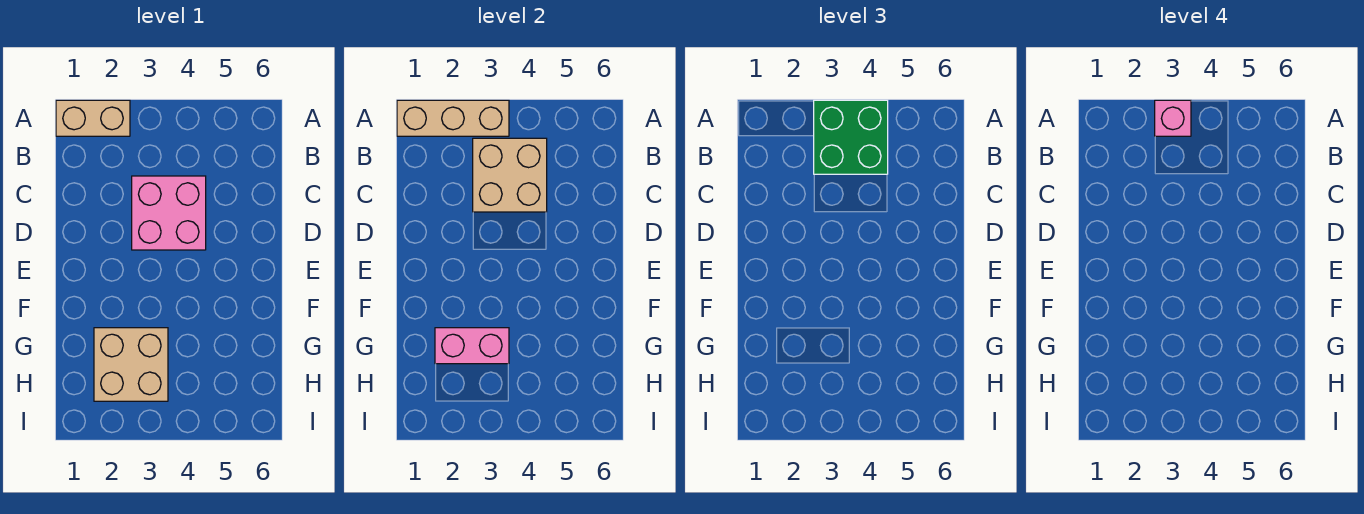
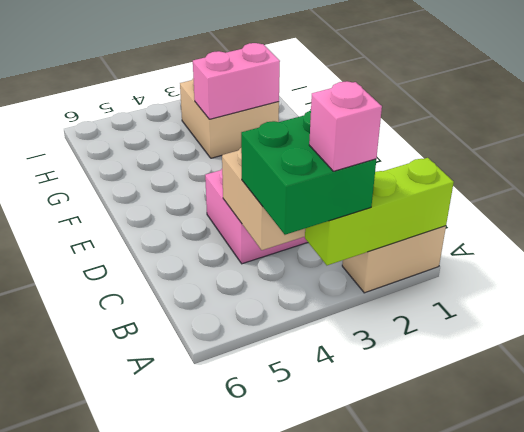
tan brick A1:A3 level 2 -> lime brick A1:A3 level 2

